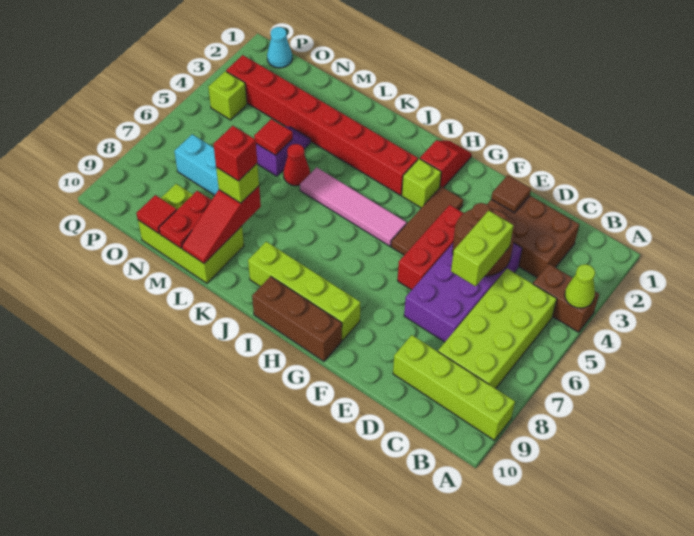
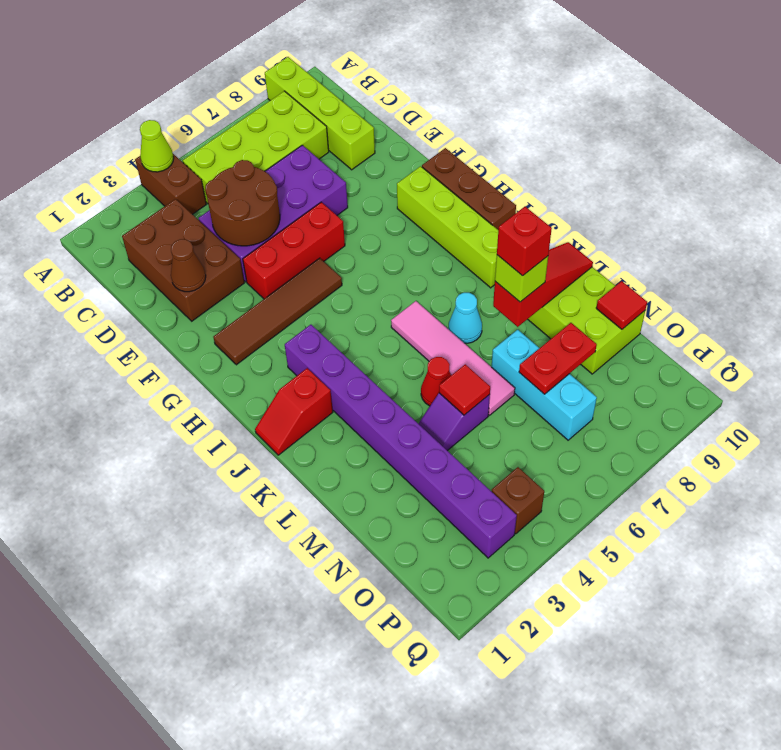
lime brick D5:D6 level 3 -> none
brown tile E2 level 2 -> brown cone E2 level 2
brown tile G3:G5 level 1 -> brown tile G2:G5 level 1
red slope H1:H2 level 1 top 2 -> red slope J1:J2 level 1 top 2
lime brick H3 level 1 -> none
pink tile H5:K5 level 1 -> pink tile J6:M6 level 1
red brick I3:P3 level 1 -> purple brick I3:P3 level 1
red plate M9:M10 level 2 -> red plate N7:N8 level 2
cyan cone P1 level 1 -> cyan cone K7 level 1
lime brick P4 level 1 -> brown brick P4 level 1

